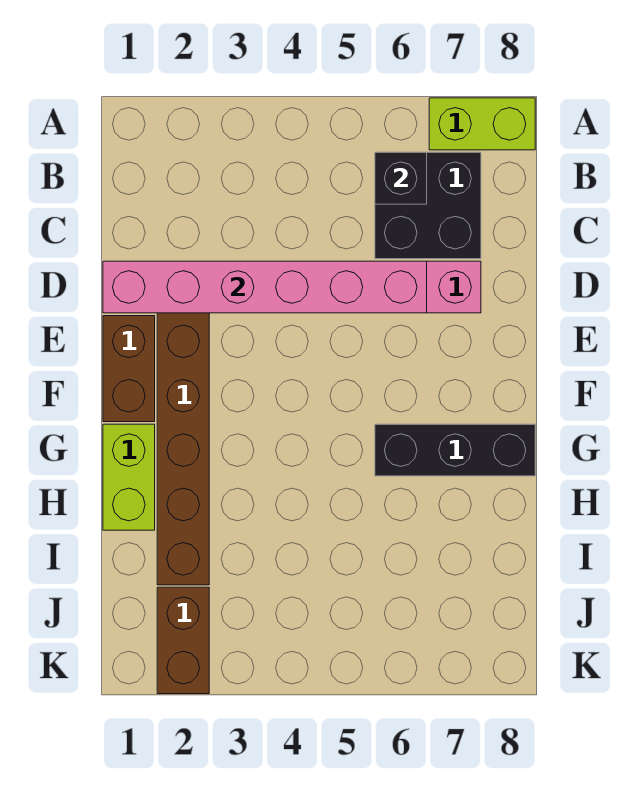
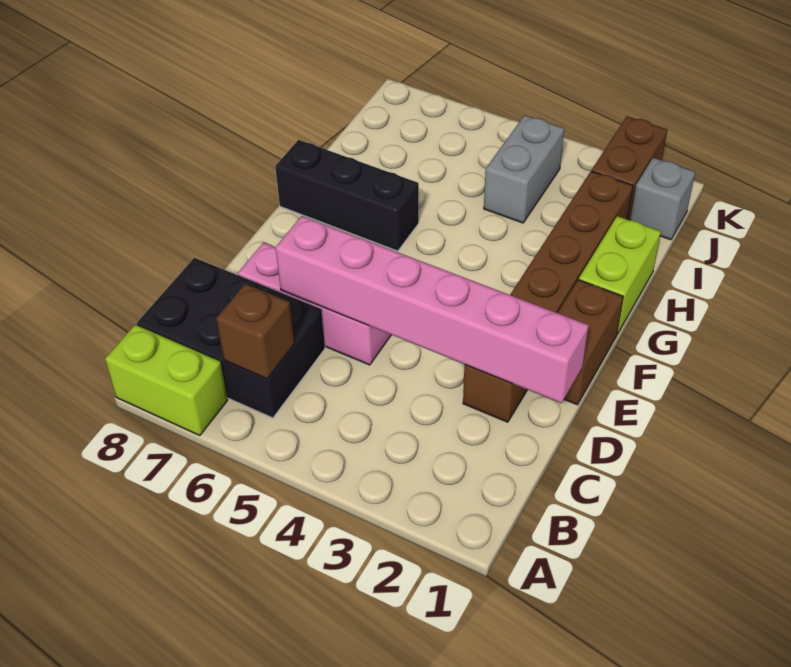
black brick B6:C7 level 1 -> black brick B6:C8 level 1
black brick B6 level 2 -> brown brick B6 level 2
none -> grey brick I4:J4 level 1
none -> grey brick J1 level 1

